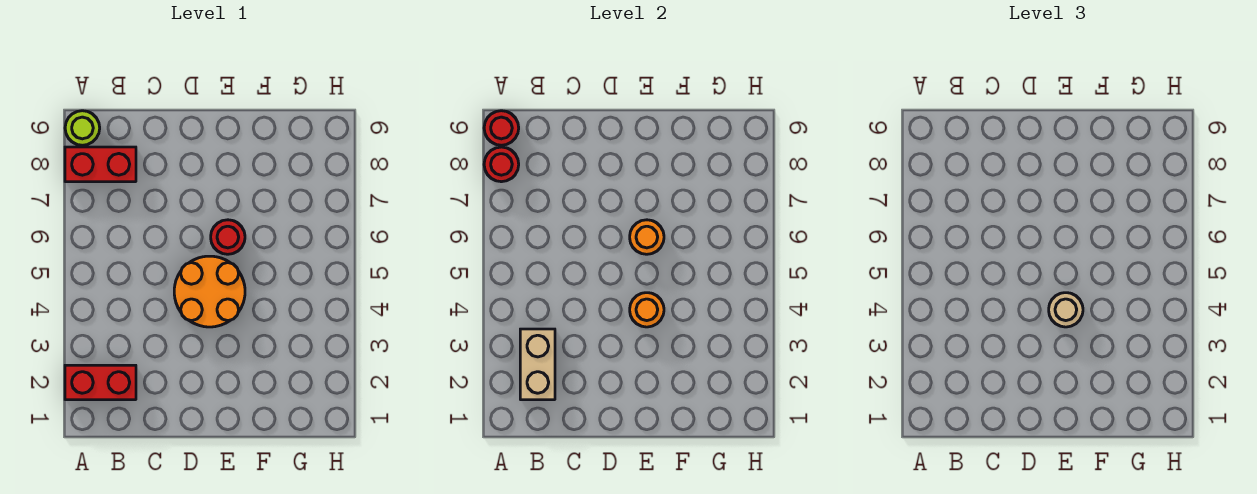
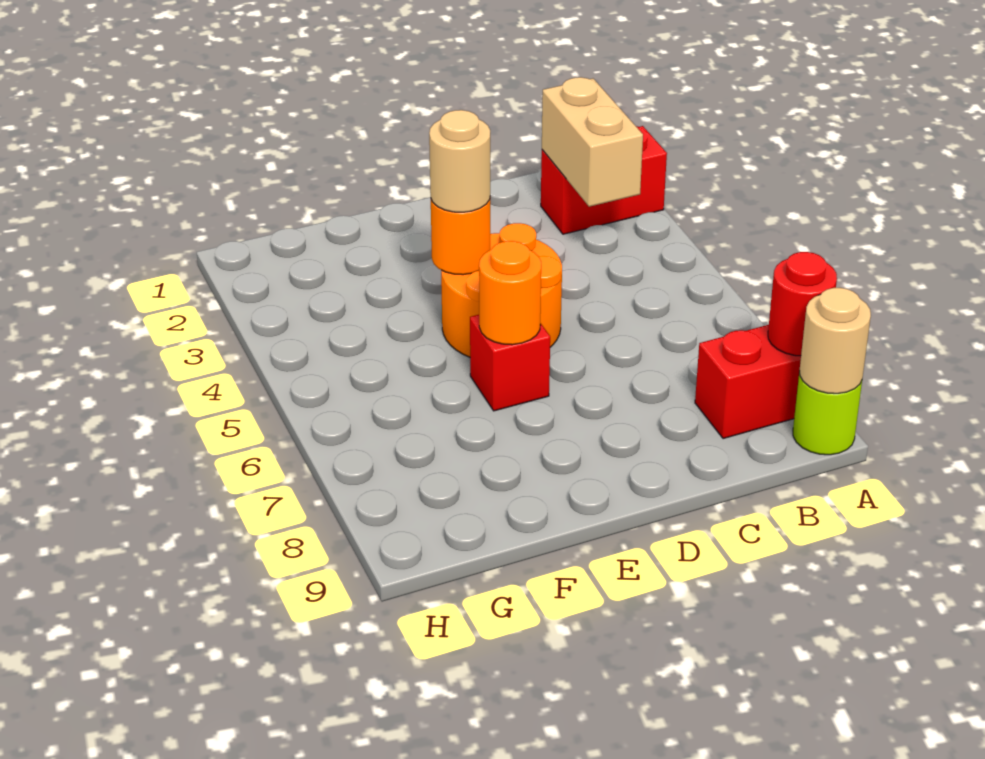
red round brick A9 level 2 -> tan round brick A9 level 2
red round brick E6 level 1 -> red brick E6 level 1

